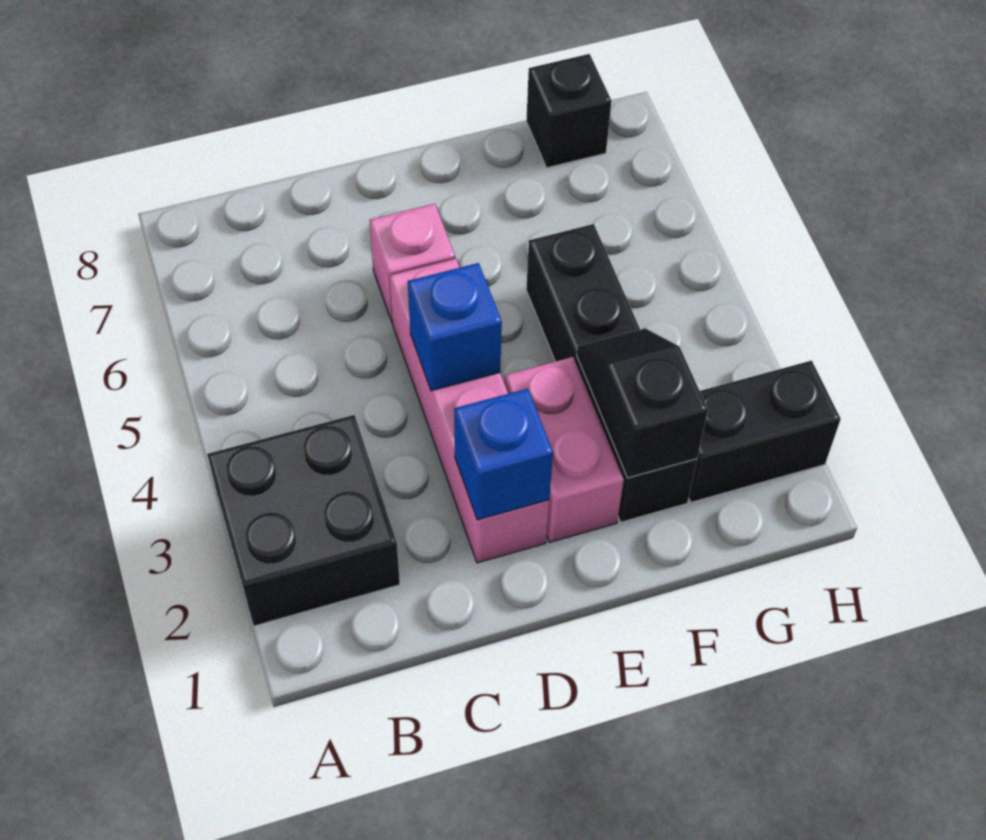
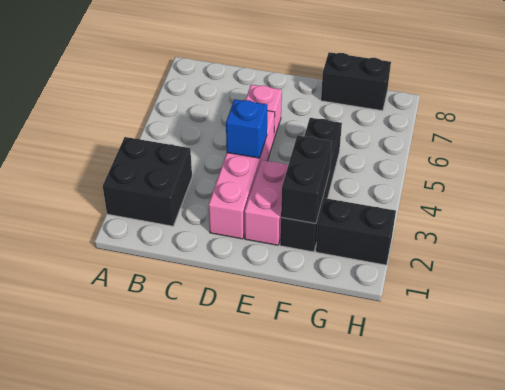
blue brick D2 level 2 -> none
black slope F2:F3 level 2 top 2 -> black brick F2:F3 level 2
black brick G8 level 1 -> black brick F8:G8 level 1

